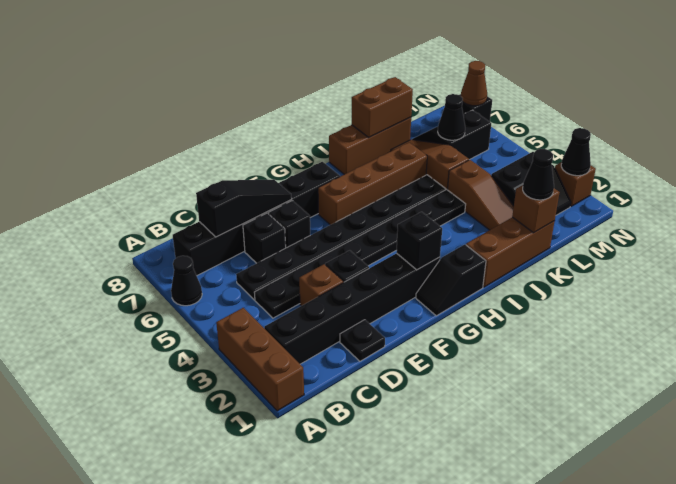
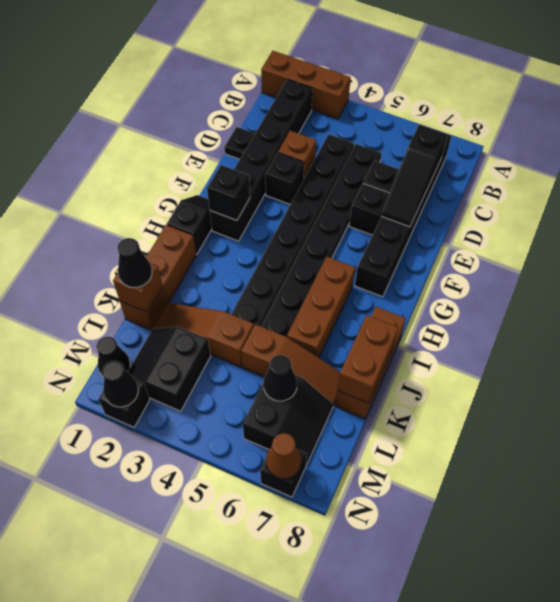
black cone A6 level 1 -> black cone M1 level 1
brown brick G6:J6 level 1 -> brown brick H6:J6 level 1
brown brick N2 level 1 -> black brick N2 level 1

